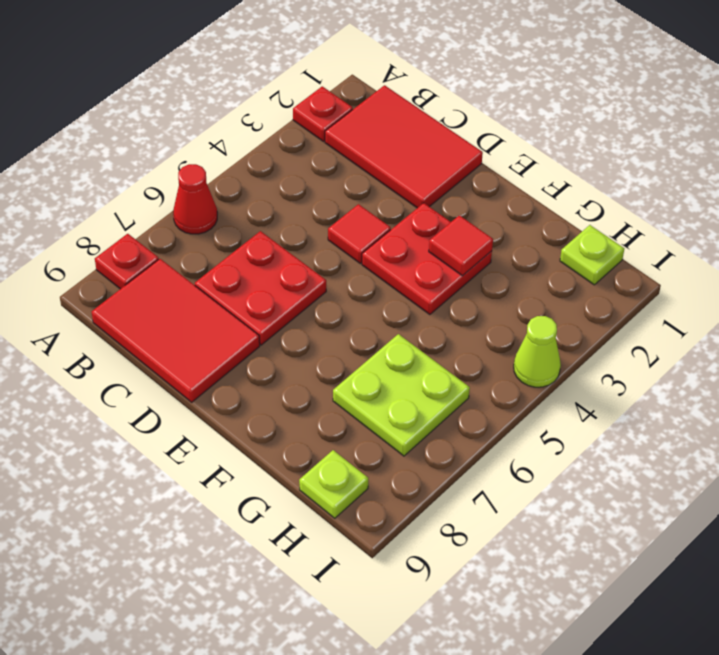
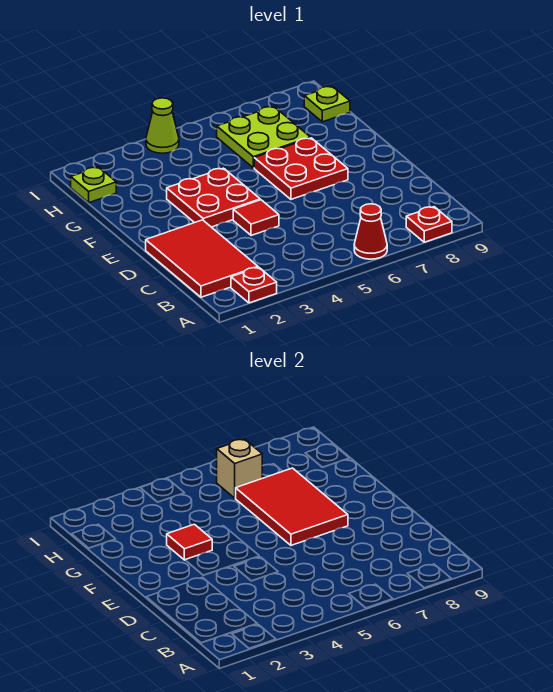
red tile B8:D9 level 1 -> red tile E6:G7 level 2
red plate C6:D7 level 1 -> red plate E6:F7 level 1
none -> tan brick H6 level 2

